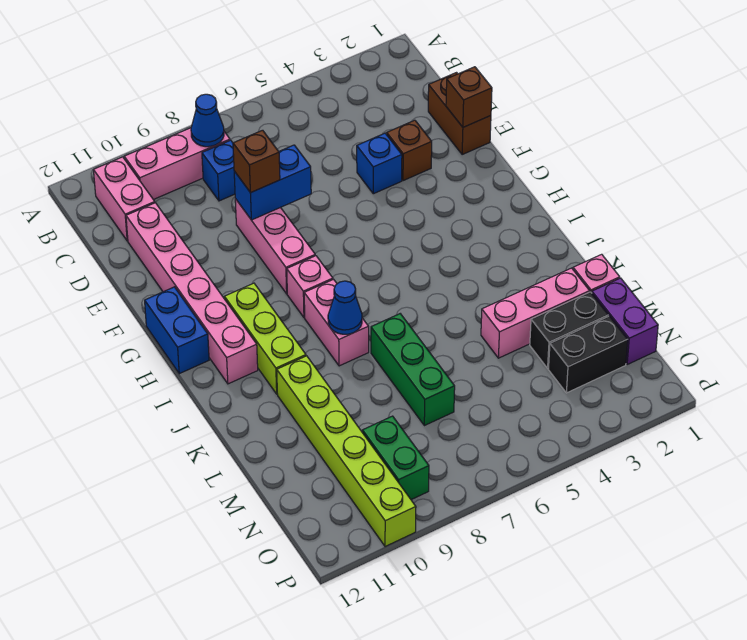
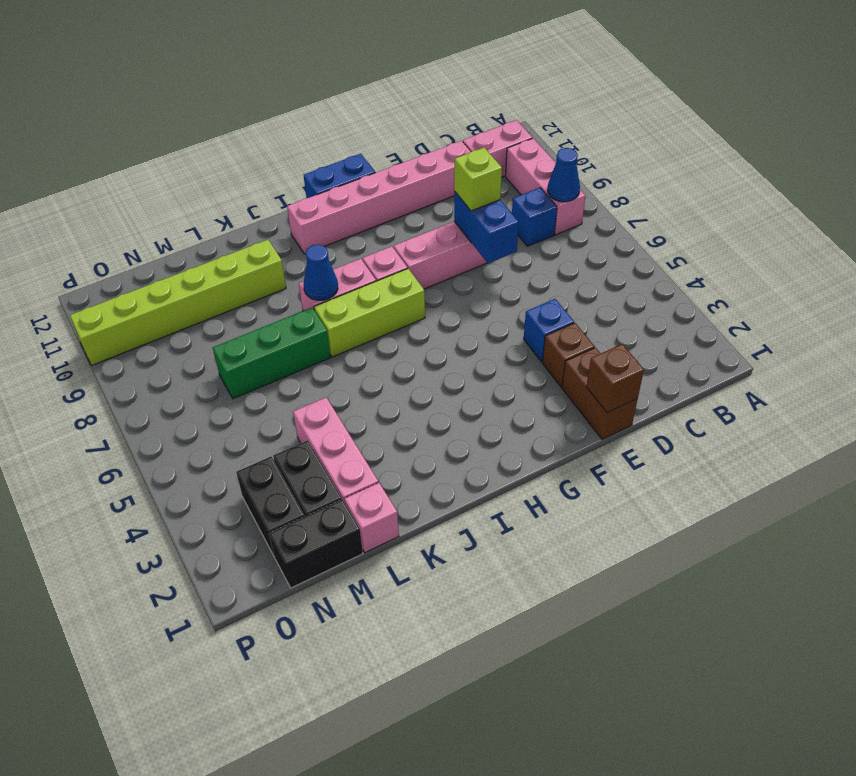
brown brick D1:E1 level 1 -> brown brick E1:E2 level 1
brown brick E8 level 3 -> lime brick E8 level 3
lime brick H10:J10 level 1 -> lime brick H7:J7 level 1
purple brick M1:N1 level 1 -> black brick M1:N1 level 1
green brick N9:O9 level 1 -> none

